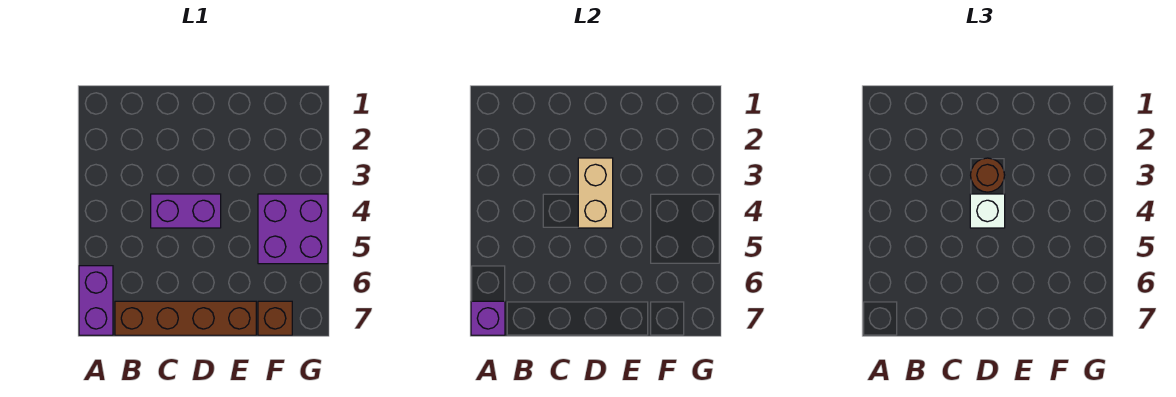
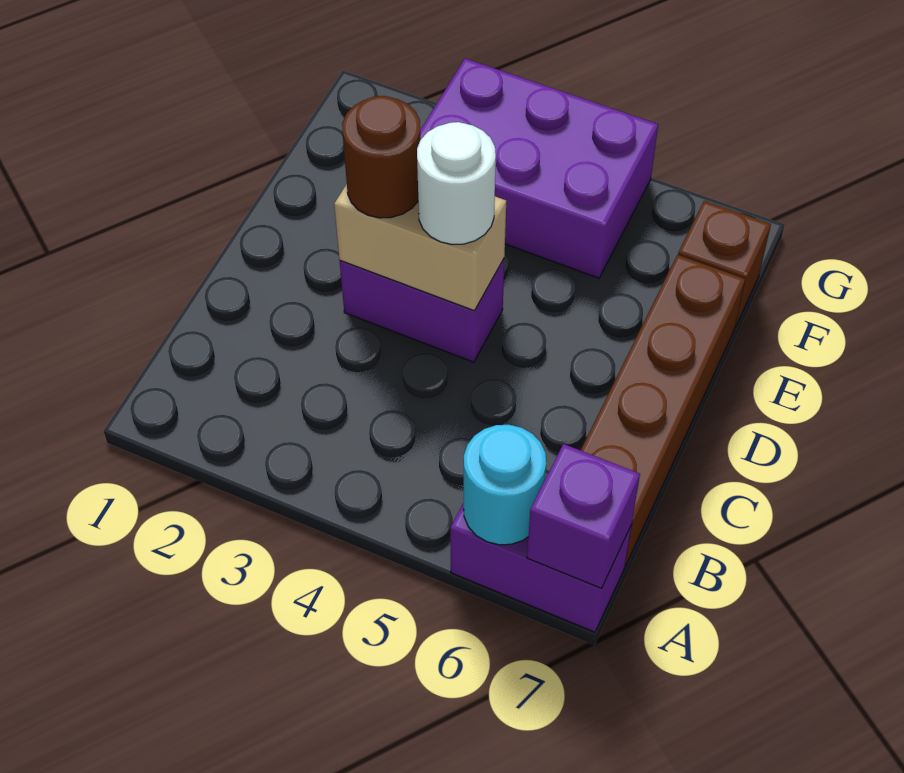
none -> cyan round brick A6 level 2
purple brick C4:D4 level 1 -> purple brick D3:D4 level 1
white brick D4 level 3 -> white round brick D4 level 3
purple brick F4:G5 level 1 -> purple brick F3:G5 level 1

